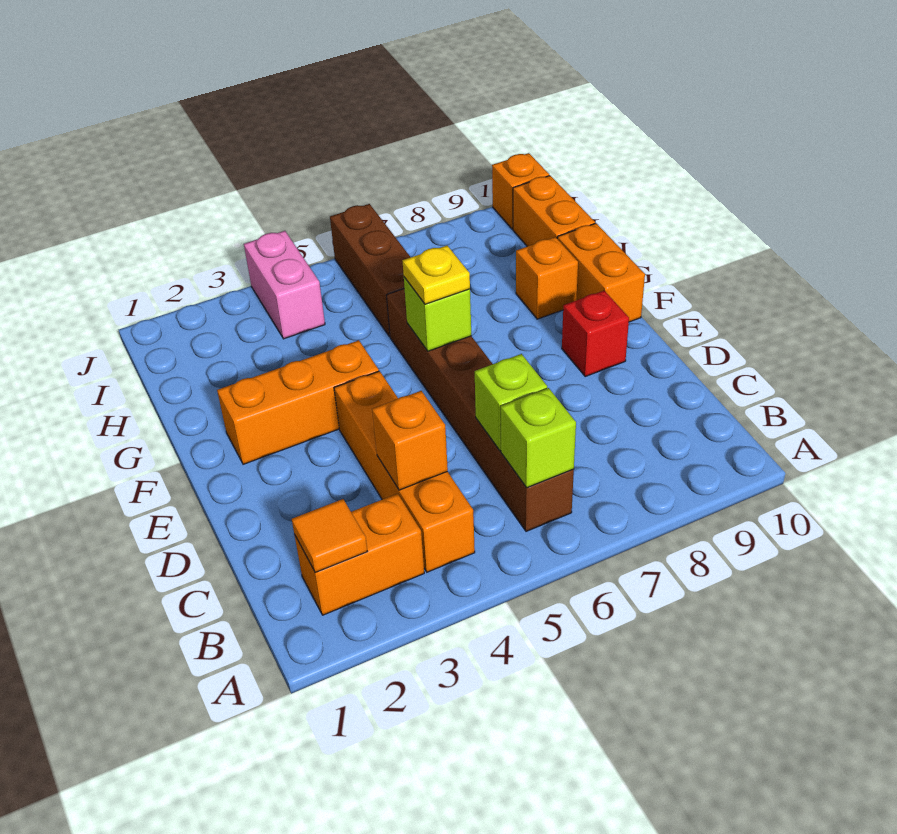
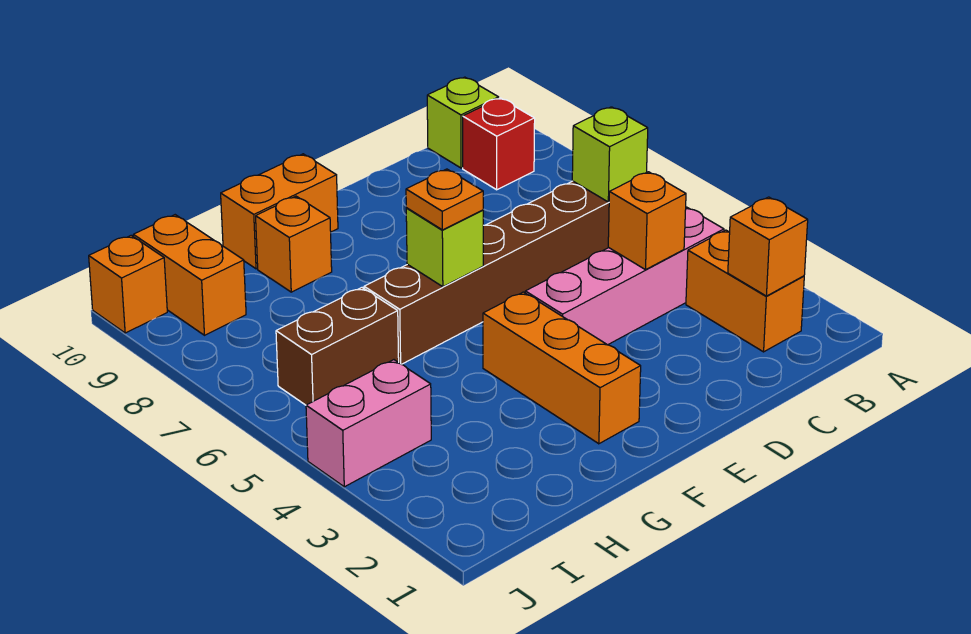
orange tile B2 level 2 -> orange brick B2 level 2
orange brick B4:E4 level 1 -> pink brick B4:E4 level 1
lime brick C6 level 2 -> lime brick B10 level 1
red brick E9 level 1 -> red brick B9 level 1
yellow plate F6 level 3 -> orange plate F6 level 3
brown brick H6:J6 level 1 -> brown brick H6:I6 level 1
orange brick H10:I10 level 1 -> orange brick I9:I10 level 1

